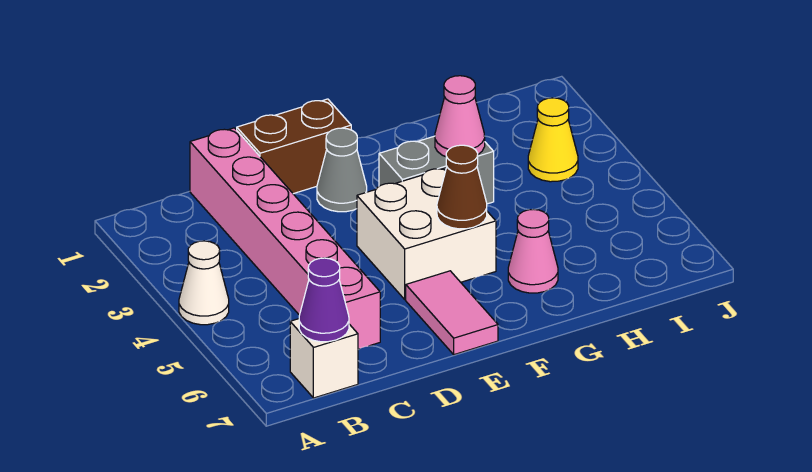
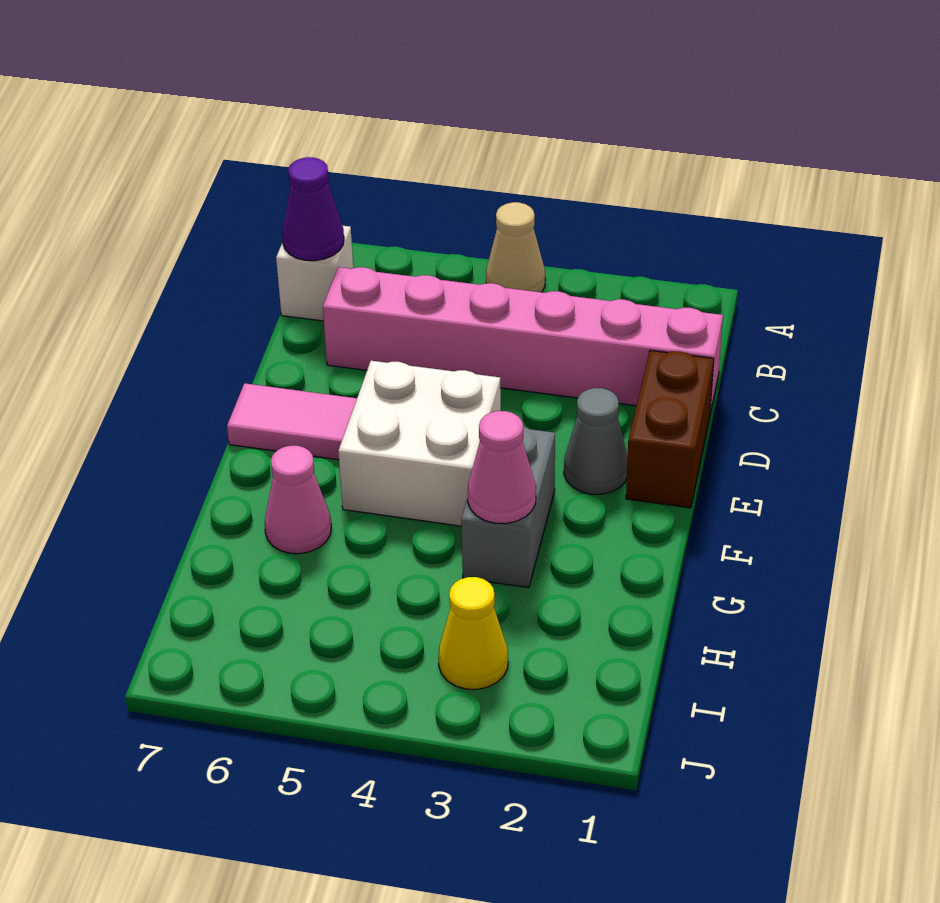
white cone A4 level 1 -> tan cone A4 level 1
brown cone F5 level 2 -> none

